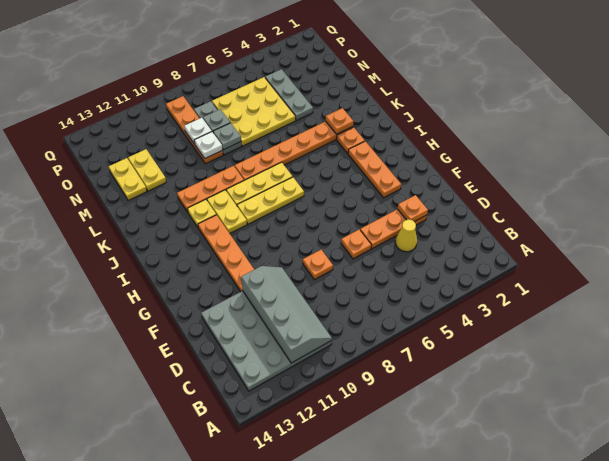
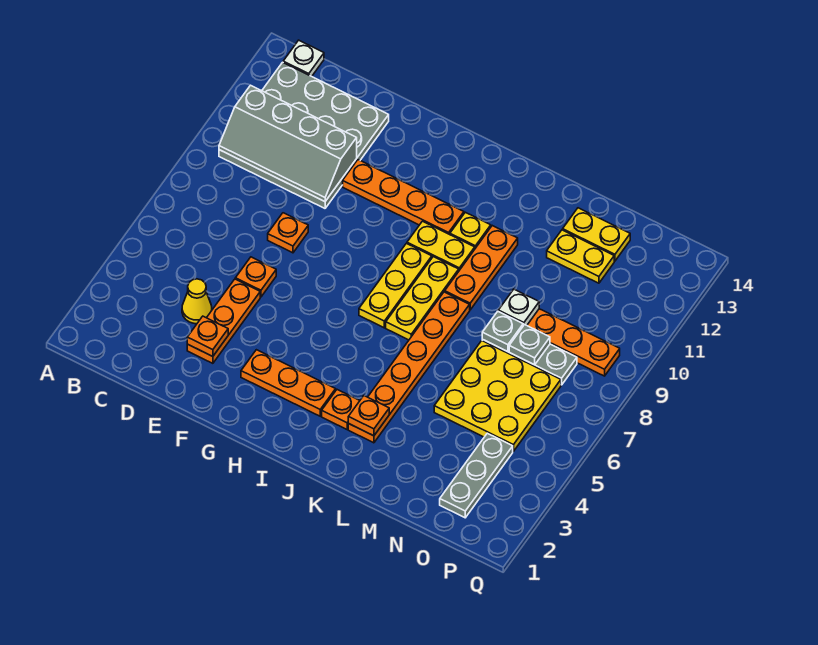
grey plate M4:O4 level 1 -> grey plate O2:O4 level 1
white plate N9 level 2 -> white plate B14 level 1

